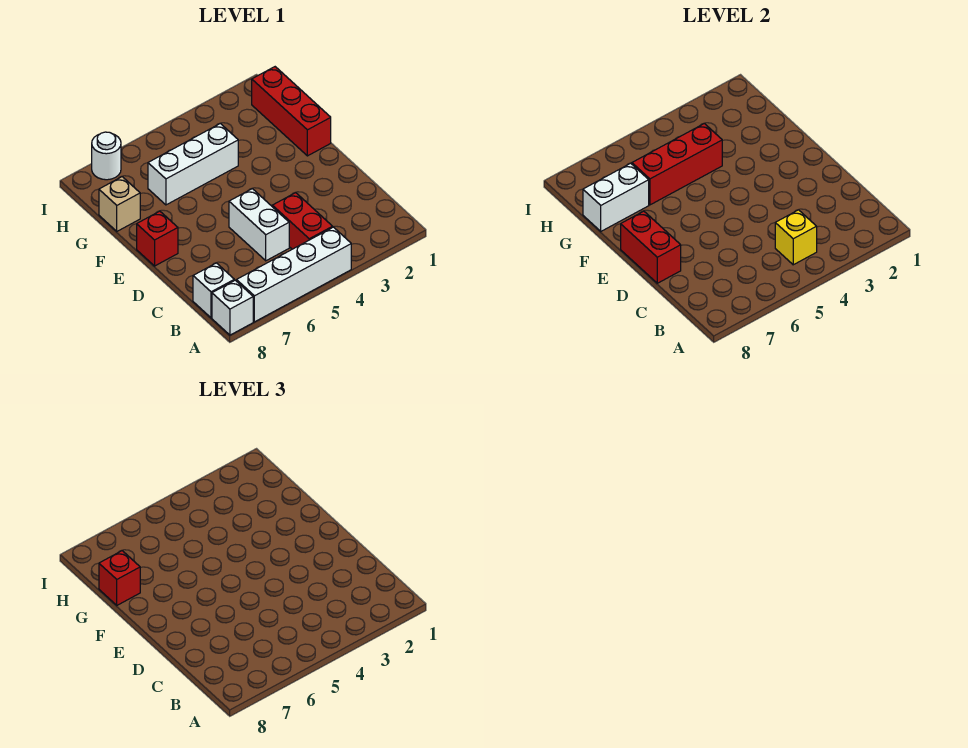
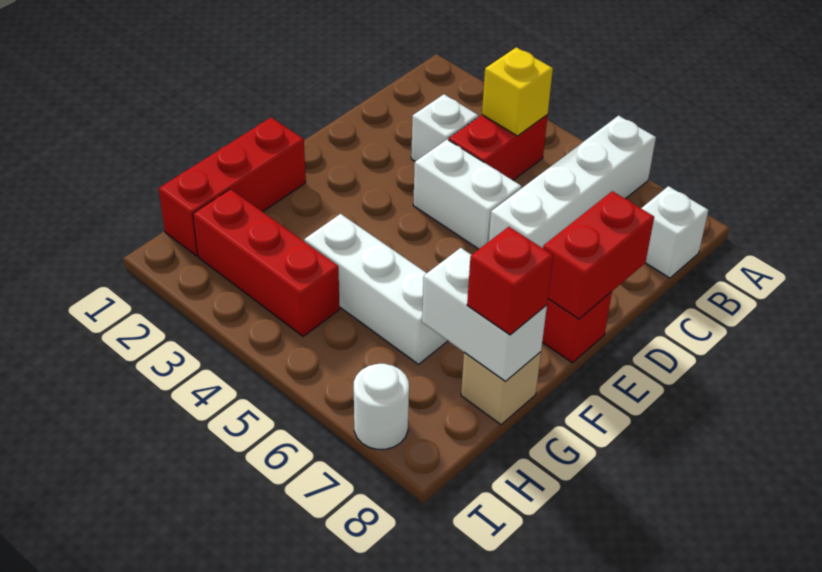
white brick A4:A7 level 1 -> white brick A6:D6 level 1
white brick A8 level 1 -> white brick C3 level 1
white brick C5:D5 level 1 -> white brick D4:D5 level 1
red brick G4:G6 level 2 -> red brick H2:H4 level 1

